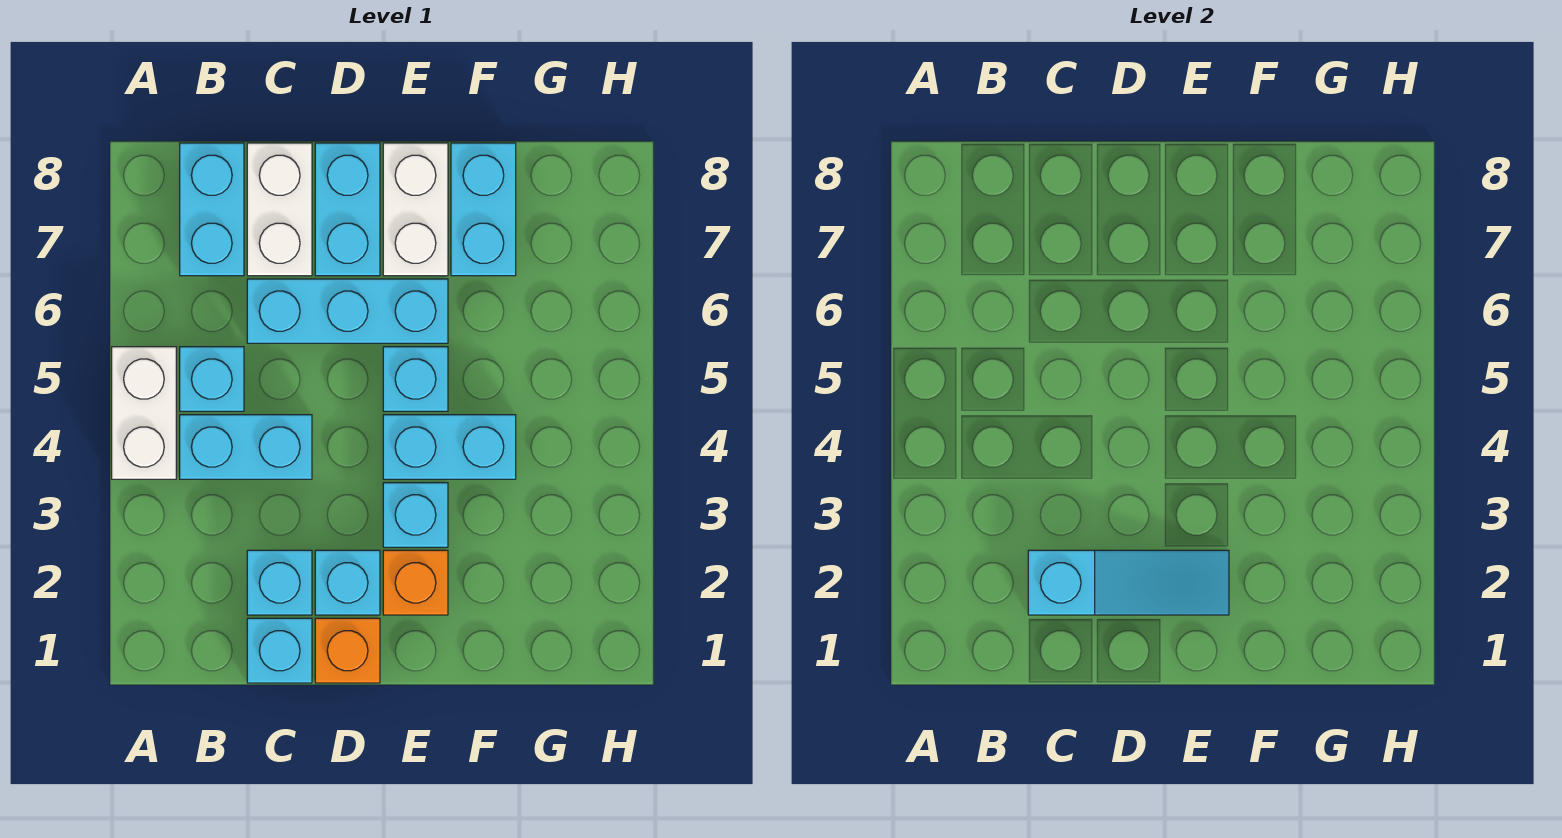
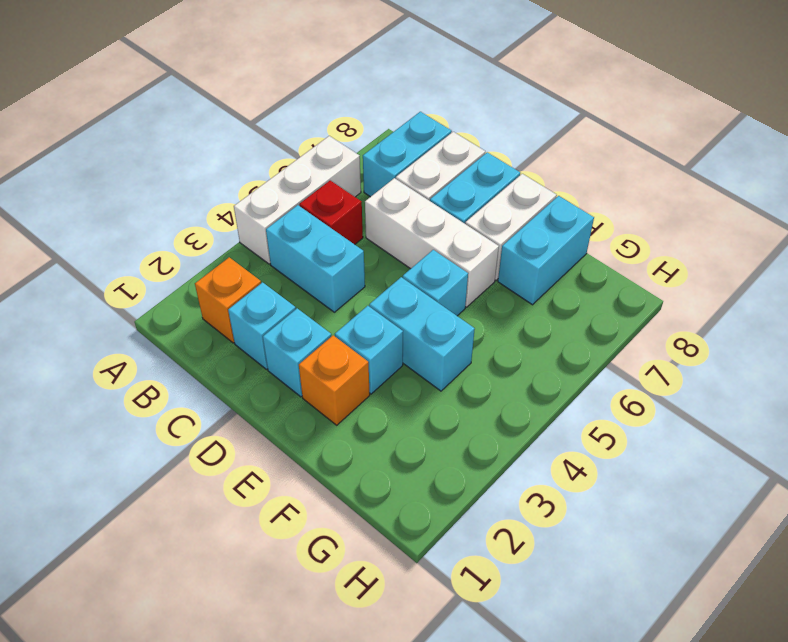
white brick A4:A5 level 1 -> white brick A4:A6 level 1
cyan brick B5 level 1 -> red brick B5 level 1
cyan brick C1 level 1 -> none
cyan slope C2:E2 level 2 top C -> none
cyan brick C6:E6 level 1 -> white brick C6:E6 level 1
orange brick D1 level 1 -> orange brick B2 level 1

